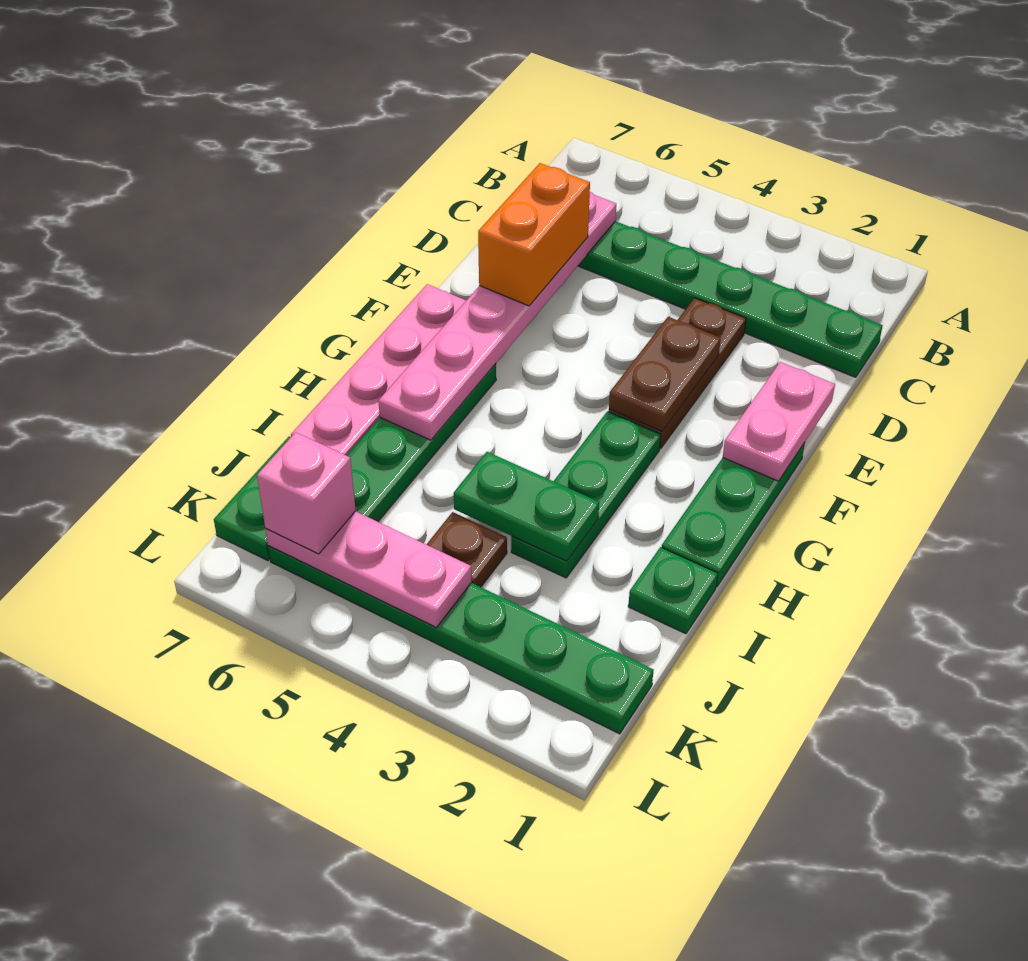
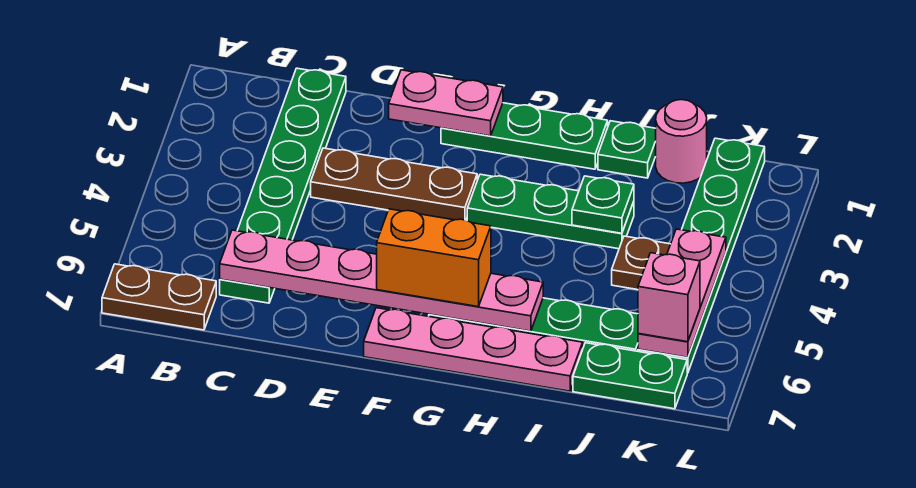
orange brick D6:E6 level 3 -> orange brick F6:G6 level 3
brown plate E3:F3 level 2 -> brown plate A7:B7 level 1
green plate I3:I4 level 2 -> green plate I3 level 2
none -> pink round brick J1 level 1

